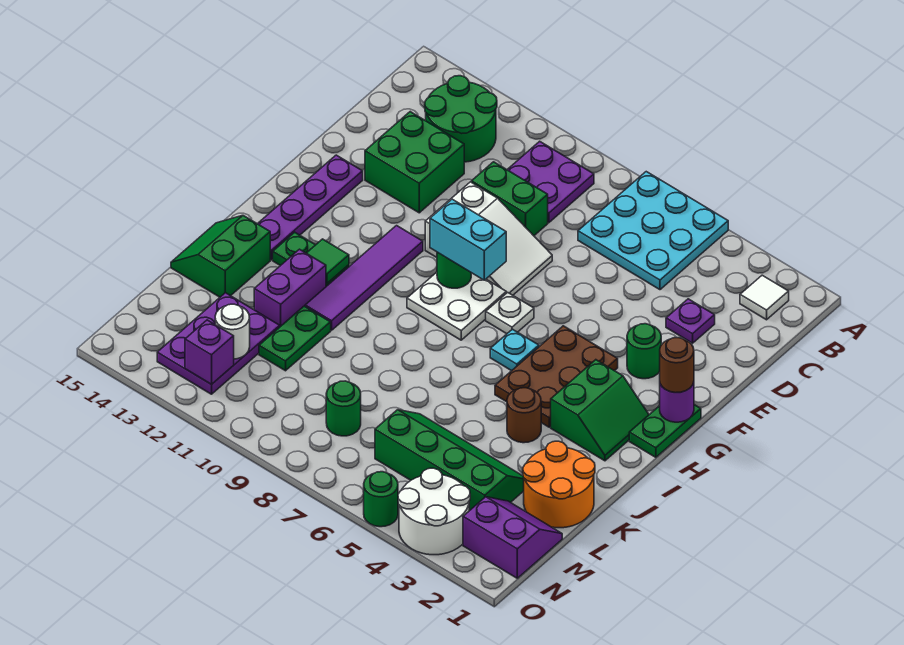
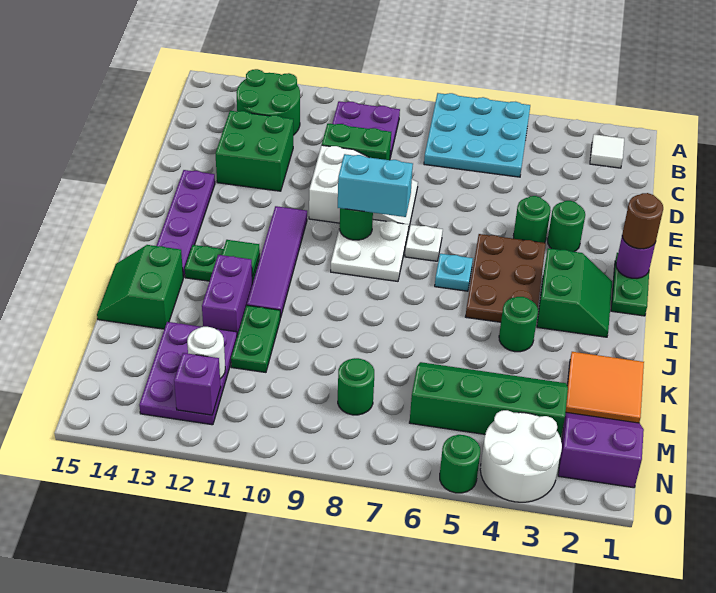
purple plate D3 level 1 -> none
none -> green round brick F4 level 1
brown round brick J4 level 1 -> green round brick J4 level 1
orange round brick K1:L2 level 1 -> orange tile K1:L2 level 1

